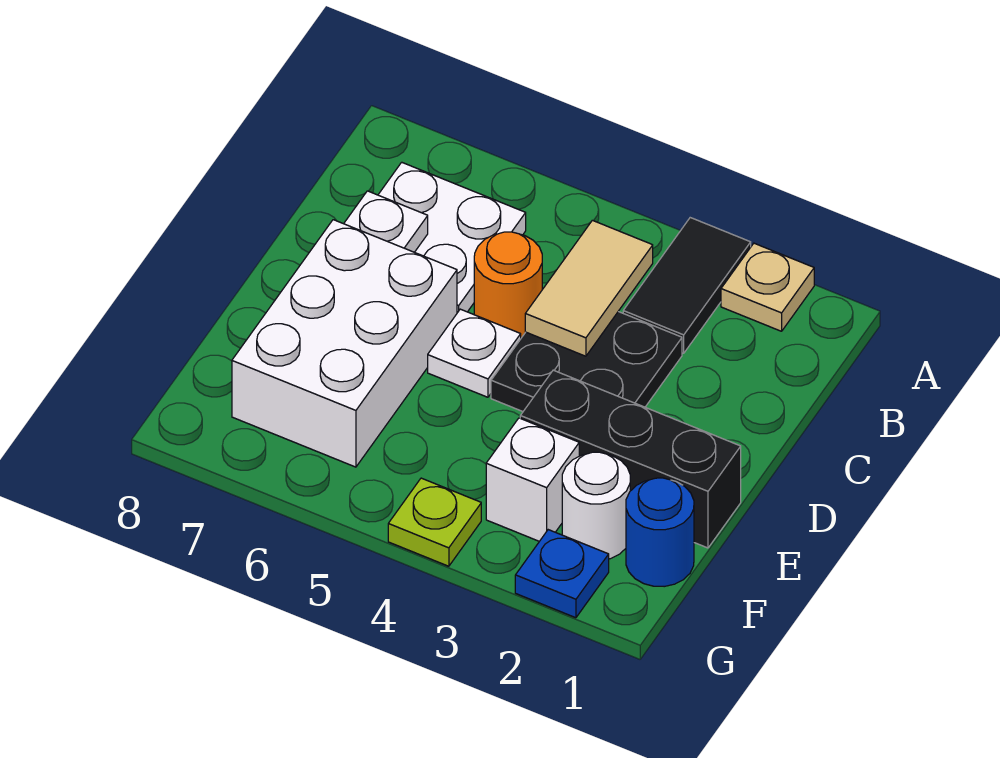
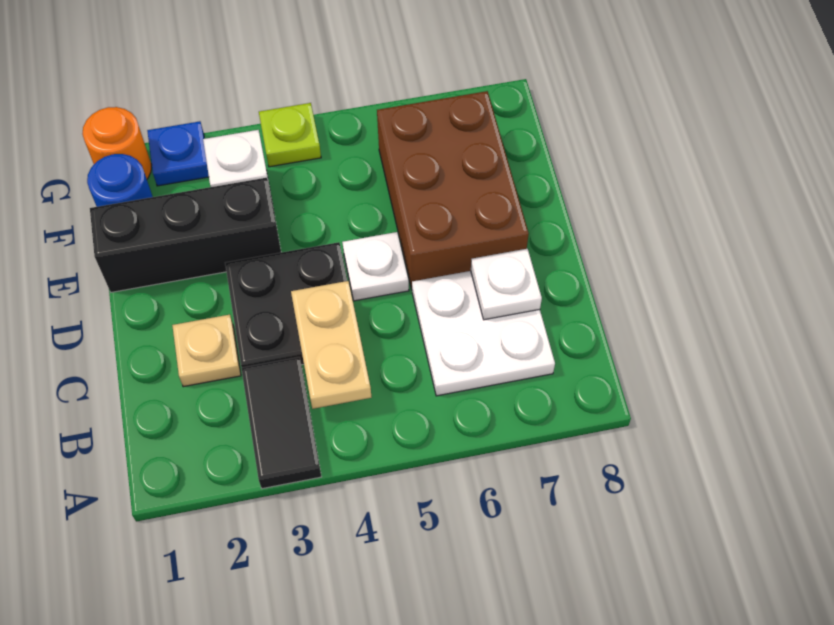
tan plate A2 level 1 -> tan plate C2 level 1
tan tile B4:C4 level 2 -> tan plate B4:C4 level 2
orange round brick C5 level 1 -> orange round brick G1 level 1
white brick D6:F7 level 1 -> brown brick D6:F7 level 1
white round brick F2 level 1 -> none

